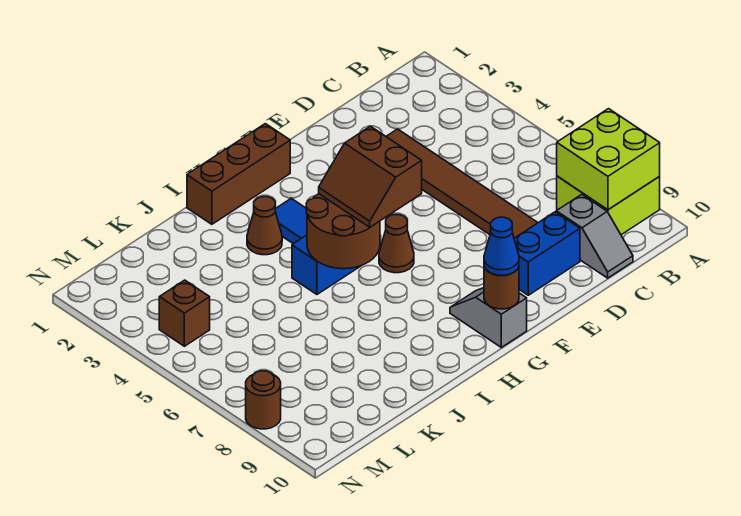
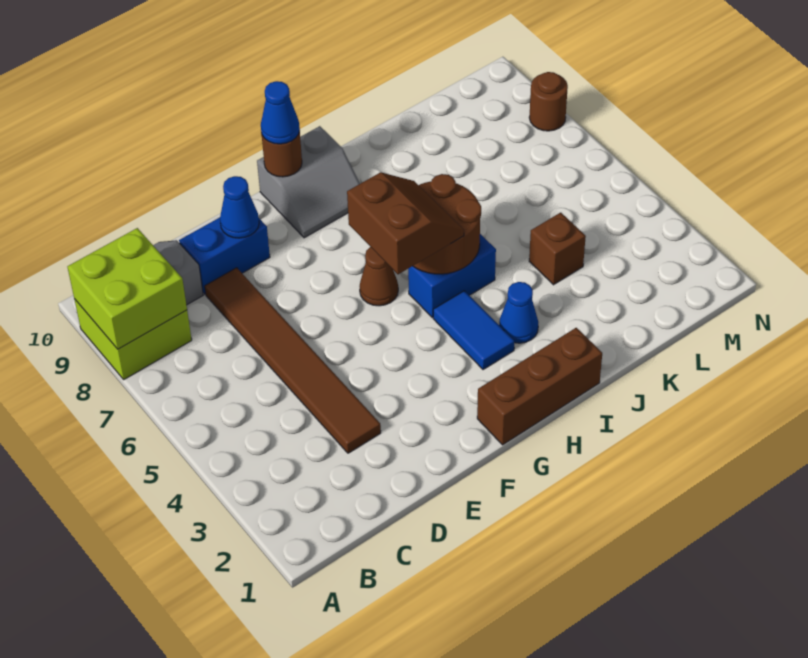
none -> blue cone E9 level 2
grey slope G9:G10 level 1 top 10 -> grey slope G9:H10 level 1 top 10
brown cone I3 level 1 -> blue cone I3 level 1
brown brick M4 level 1 -> brown brick K4 level 1

